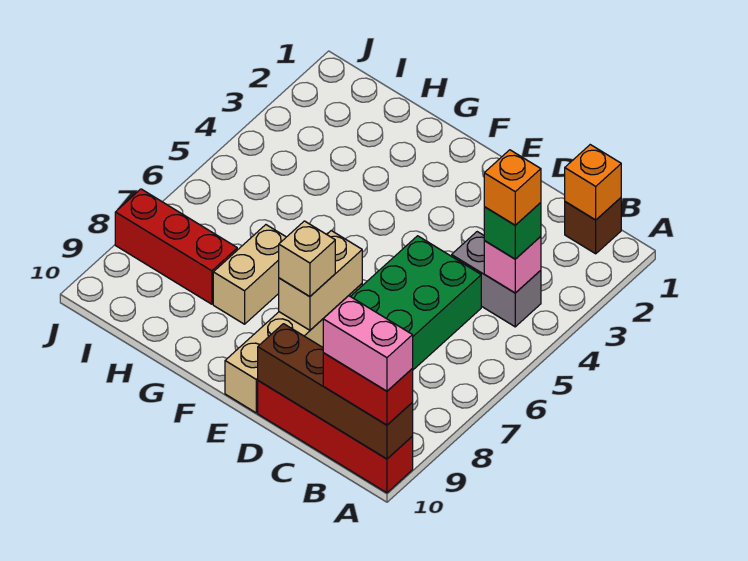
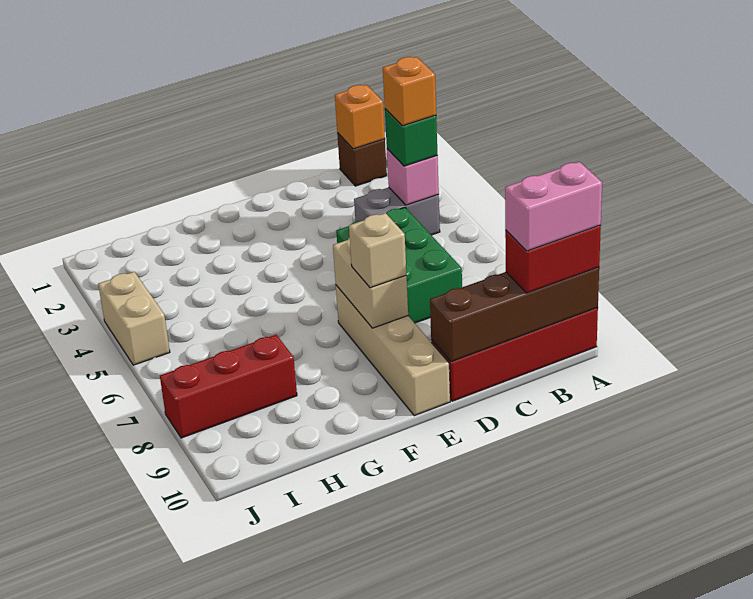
tan brick G7:G8 level 1 -> tan brick J4:J5 level 1

